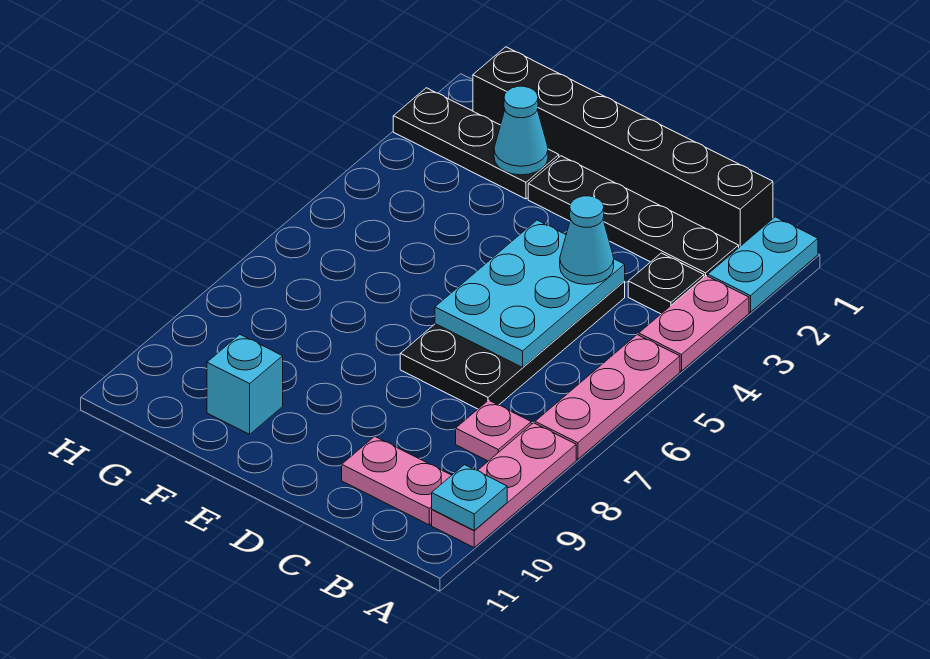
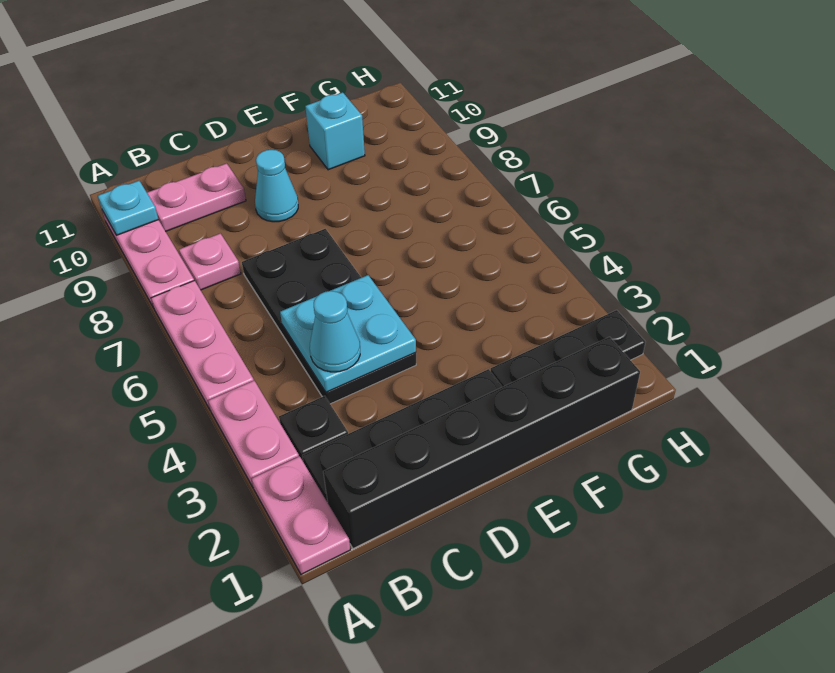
cyan plate A1:A2 level 1 -> pink plate A1:A2 level 1
cyan plate C4:D6 level 2 -> cyan plate C4:D5 level 2
cyan cone F2 level 2 -> cyan cone D9 level 1

